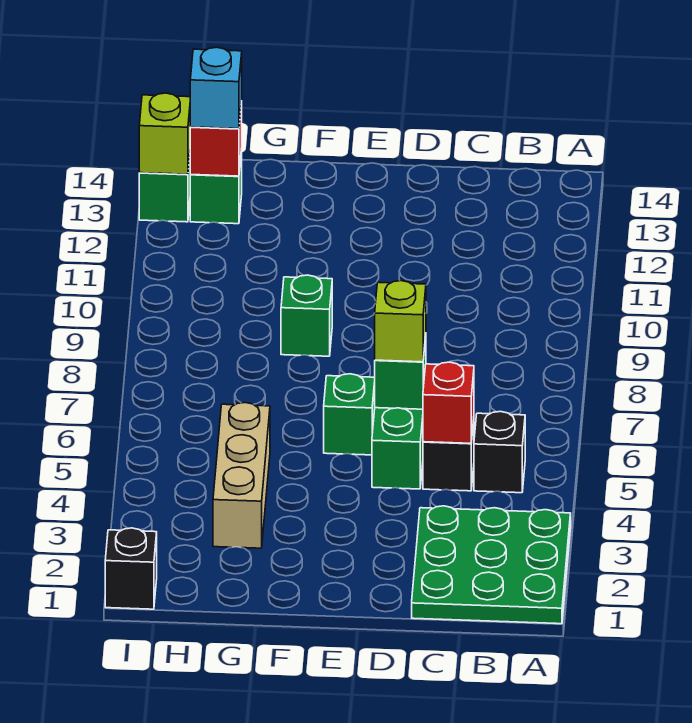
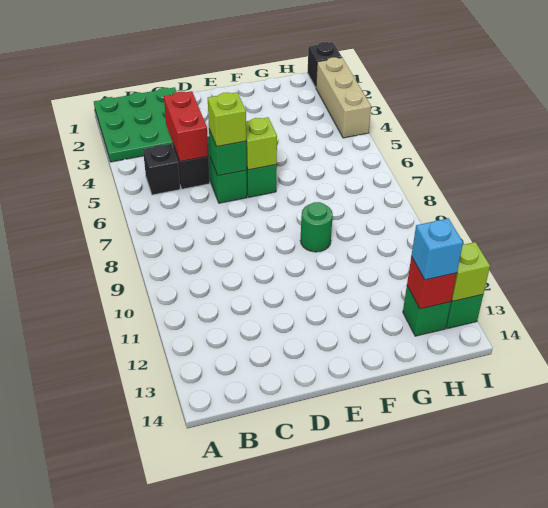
red brick C5 level 2 -> red brick C4:C5 level 2
none -> lime brick E6 level 2
green brick F9 level 1 -> green round brick F9 level 1
tan brick G3:G5 level 1 -> tan brick I2:I4 level 1

